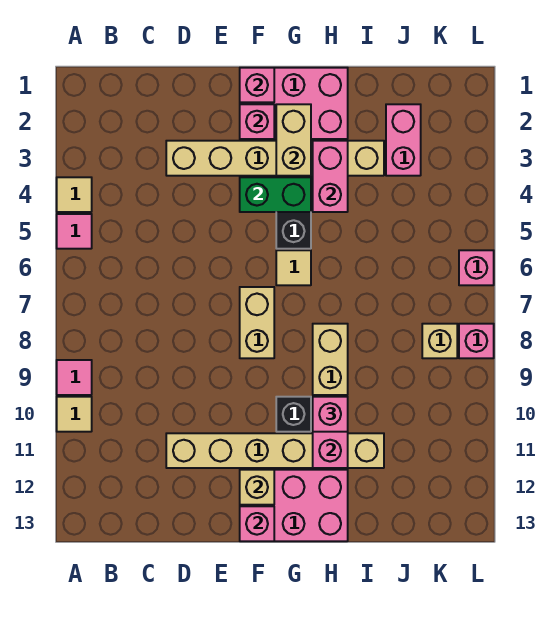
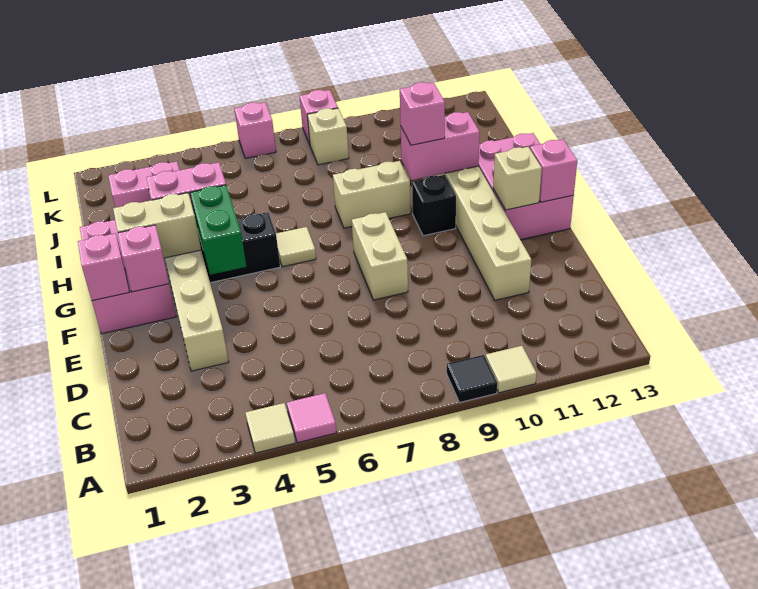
pink tile A9 level 1 -> black tile A9 level 1
tan brick F7:F8 level 1 -> tan brick E8:F8 level 1

